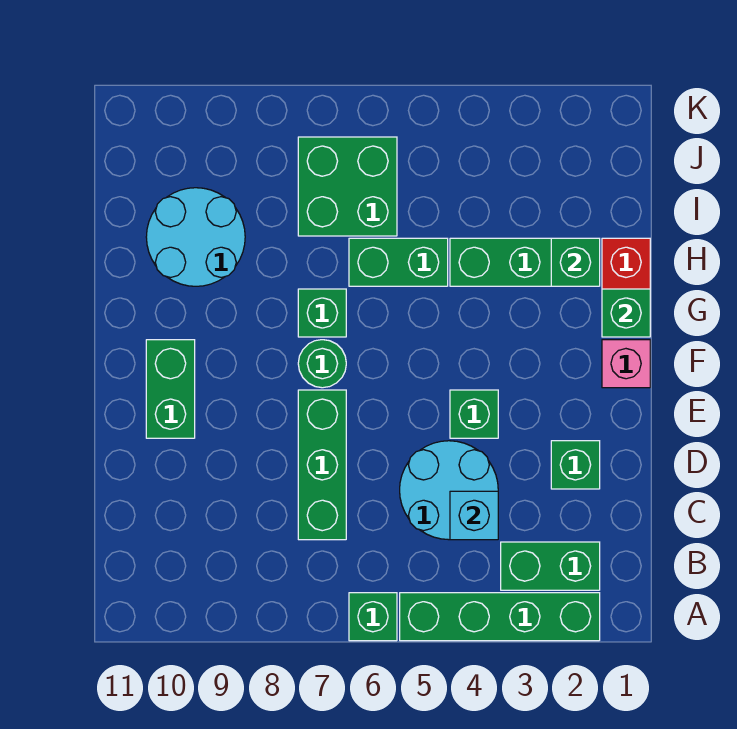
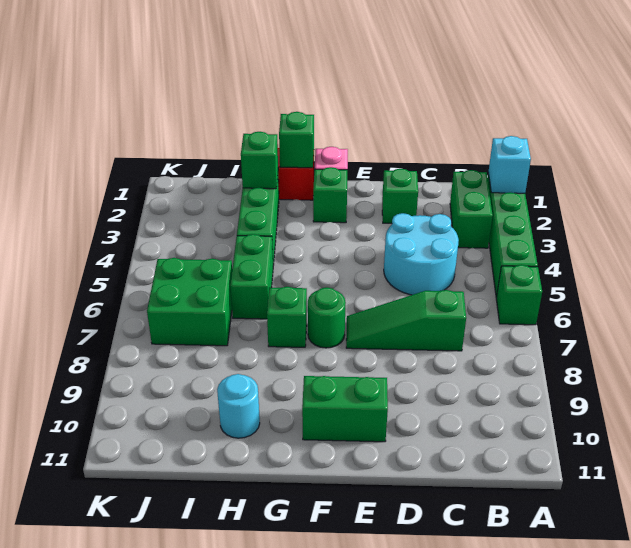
cyan brick C4 level 2 -> cyan brick A2 level 2
green brick C7:E7 level 1 -> green slope C7:E7 level 1 top C
green brick E4 level 1 -> green brick F2 level 1
cyan round brick H9:I10 level 1 -> cyan round brick H10 level 1

